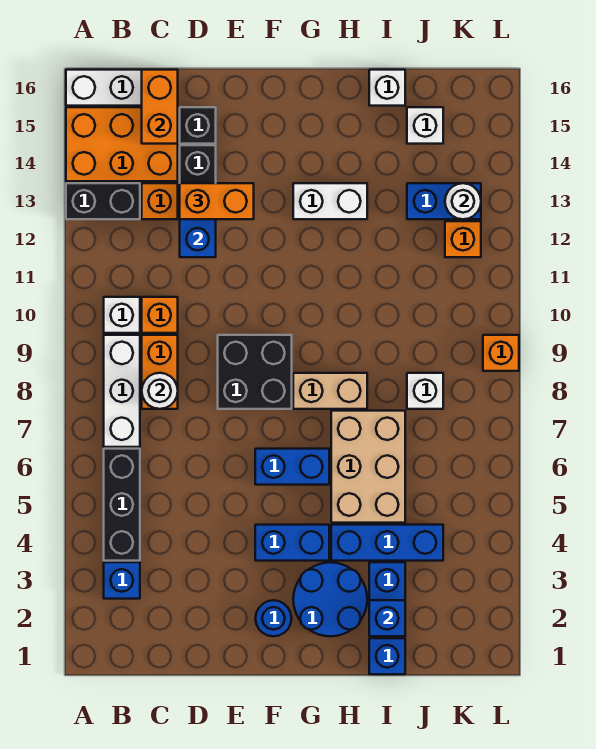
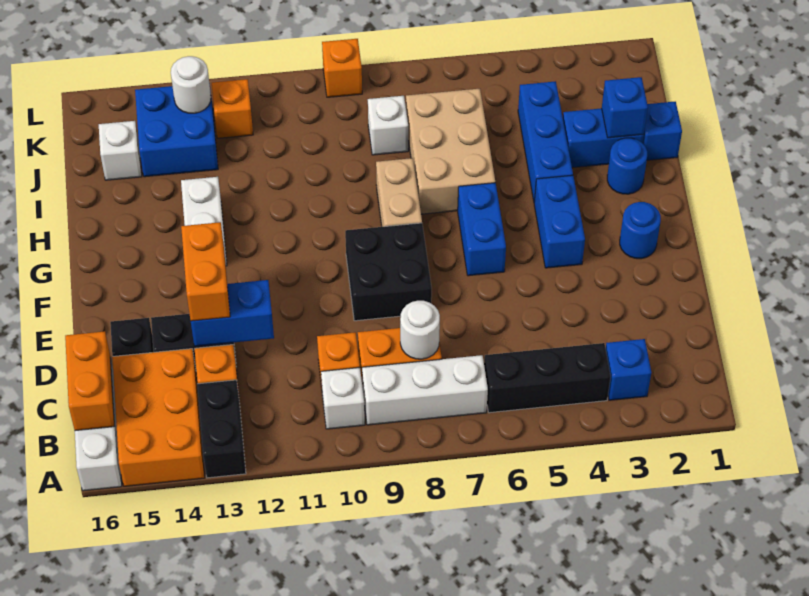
orange brick C15:C16 level 2 -> orange brick B16:C16 level 2
blue round brick G2:H3 level 1 -> blue round brick H2 level 1
tan brick H5:I7 level 1 -> tan brick H6:J7 level 1
white brick I16 level 1 -> none
blue brick J13:K13 level 1 -> blue brick J13:K14 level 1

